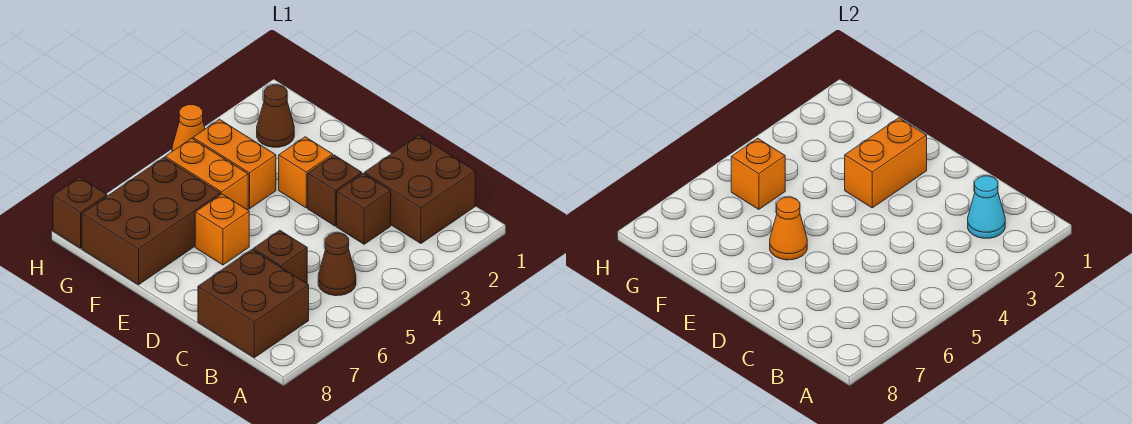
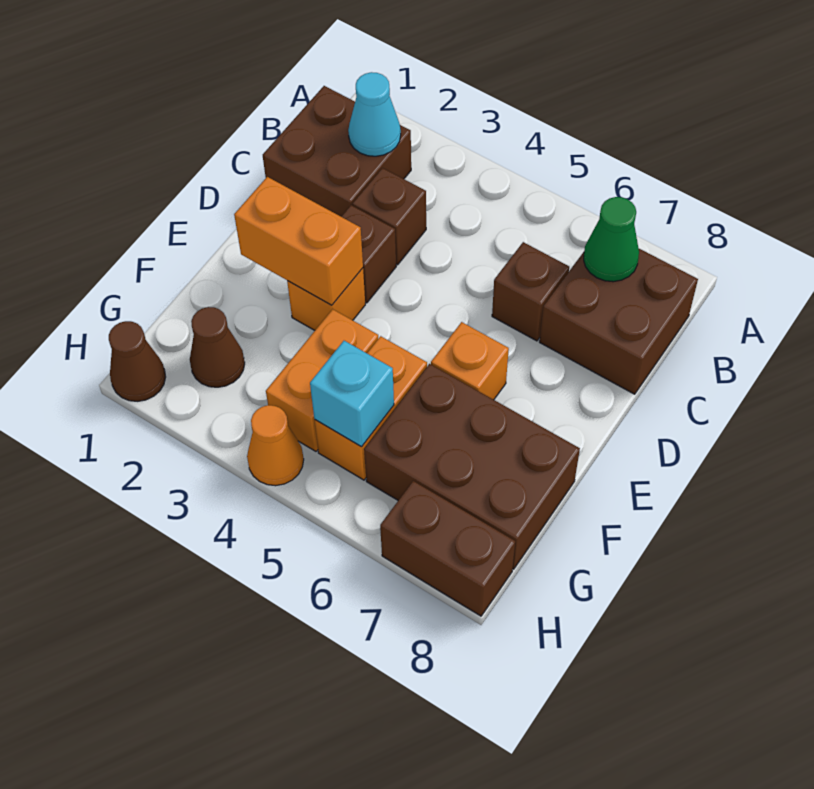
brown cone B5 level 1 -> brown cone H1 level 1
none -> green cone B7 level 2
orange cone E6 level 2 -> none
orange brick G5 level 2 -> cyan brick G5 level 2
brown brick H8 level 1 -> brown brick H7:H8 level 1

